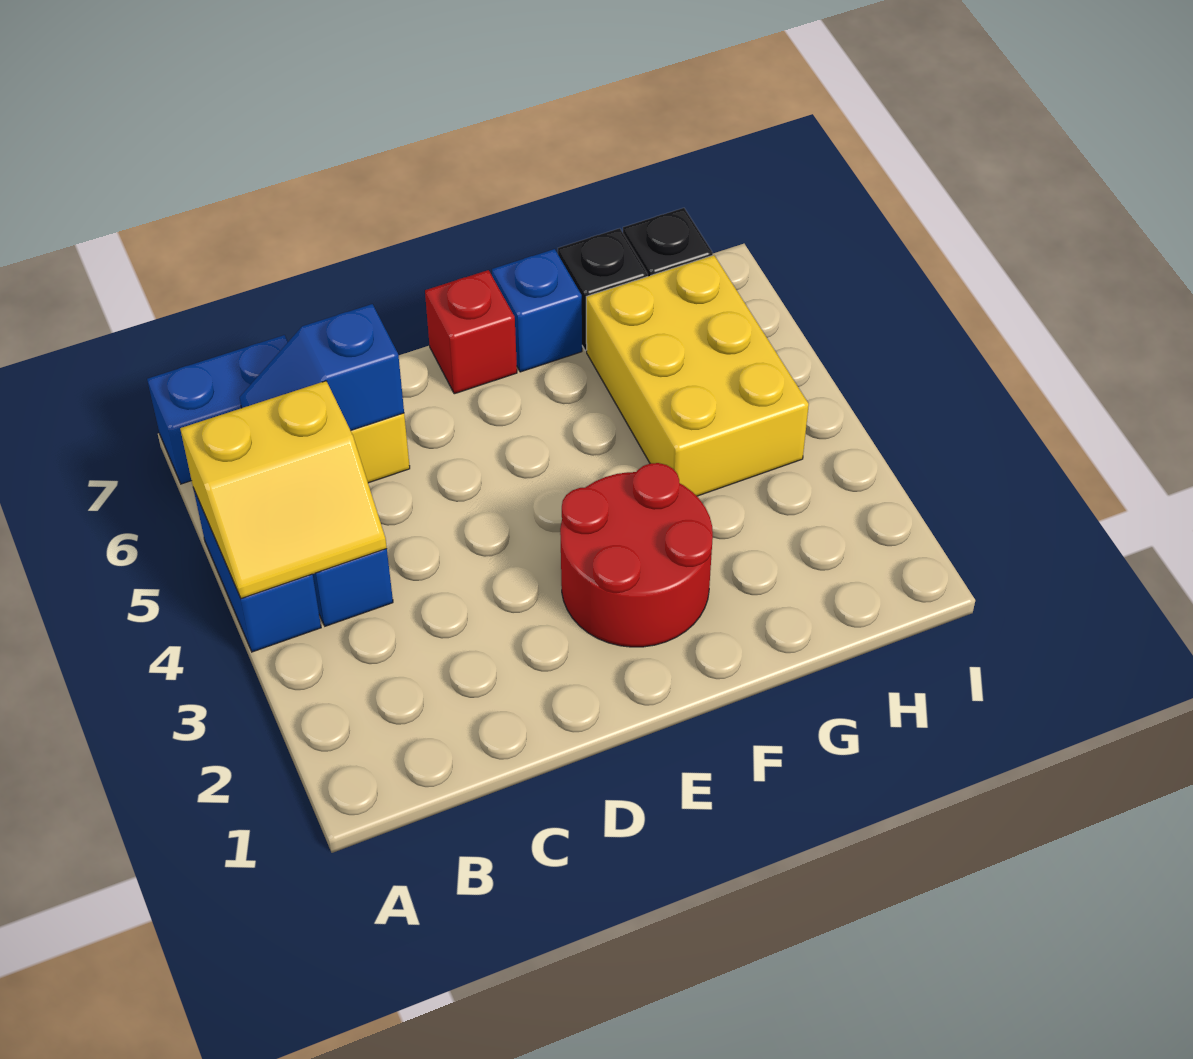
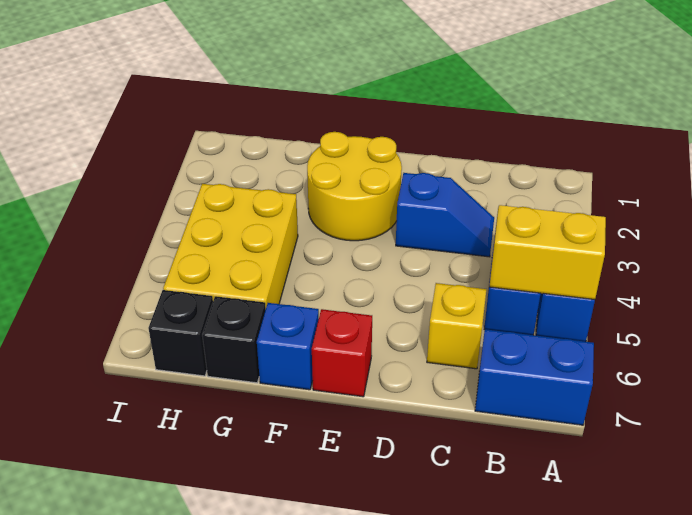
blue slope B6:C6 level 2 top C -> blue slope C3:D3 level 1 top D
red round brick E2:F3 level 1 -> yellow round brick E2:F3 level 1

